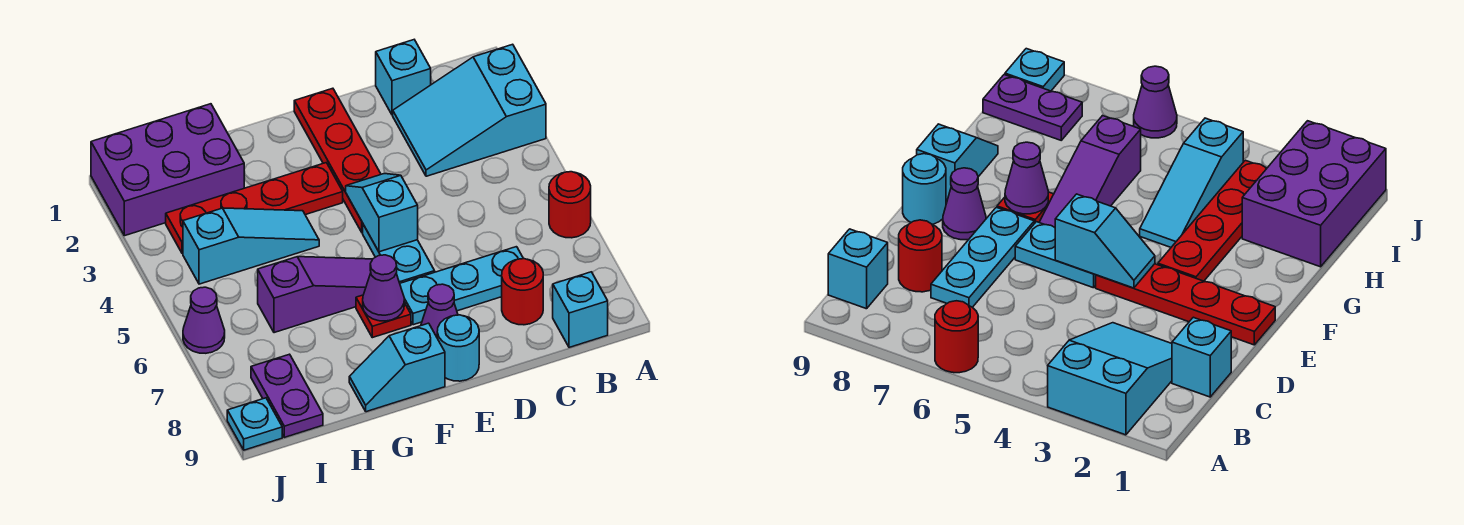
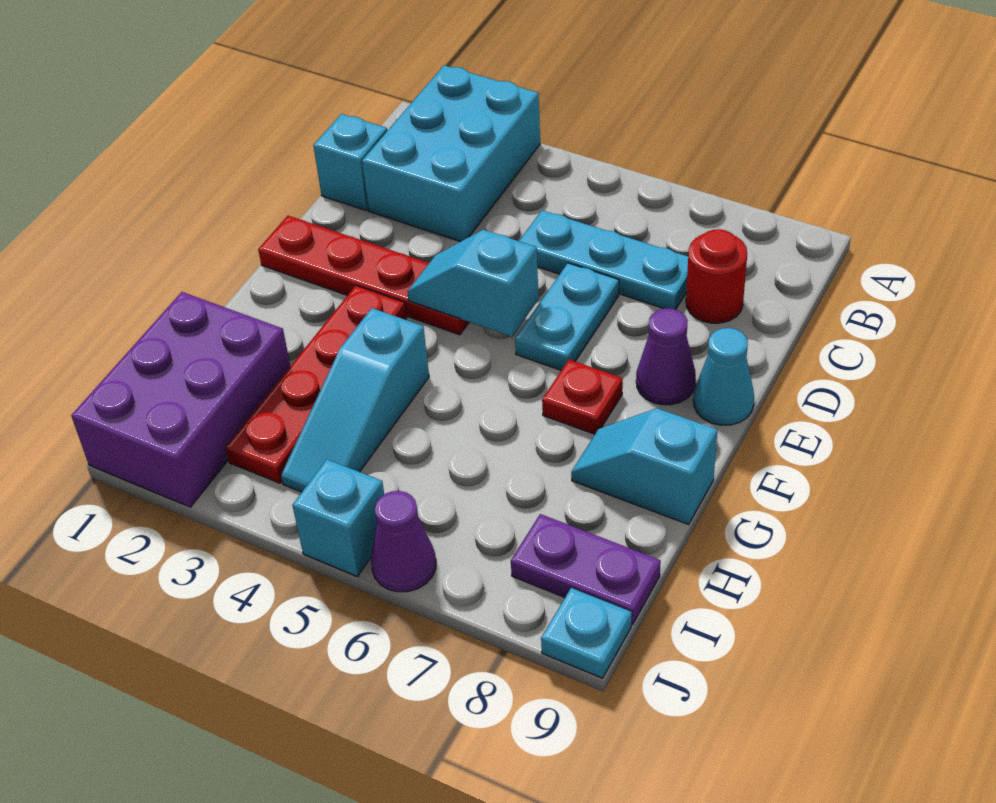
cyan slope A2:C3 level 1 top A -> cyan brick A2:C3 level 1
red round brick A6 level 1 -> none
cyan brick B9 level 1 -> cyan brick J5 level 1
cyan plate C7:E7 level 1 -> cyan plate C5:C7 level 1
cyan plate E5:E6 level 1 -> cyan plate D6:E6 level 1
cyan round brick E9 level 1 -> cyan cone E9 level 1
purple slope F6:H6 level 1 top H -> none
purple cone F7 level 2 -> none
cyan slope F9:G9 level 1 top F -> cyan slope G8:G9 level 1 top 9
cyan slope G4:I4 level 1 top I -> cyan slope G4:I4 level 1 top G

